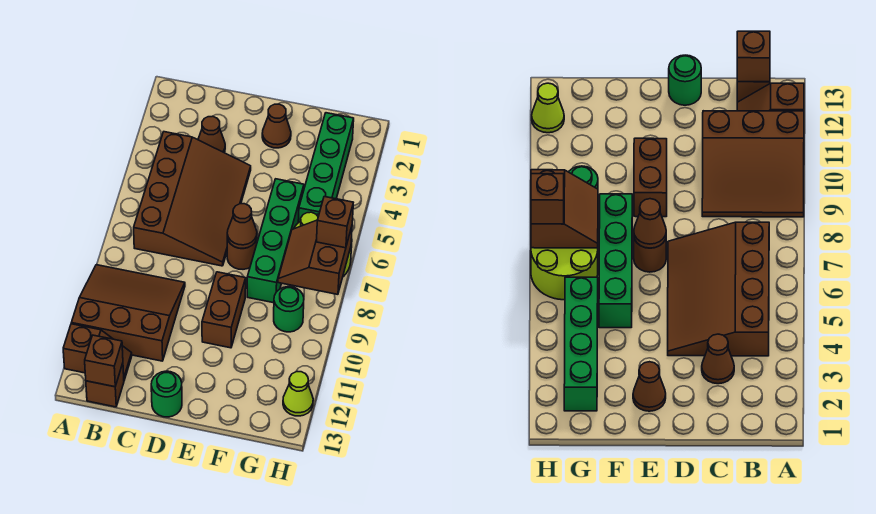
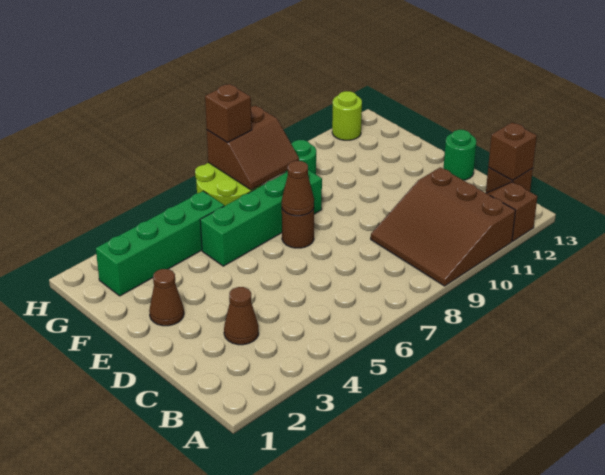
brown slope B4:D7 level 1 top B -> none
brown brick E9:E10 level 1 -> none
lime cone H12 level 1 -> lime round brick H12 level 1

